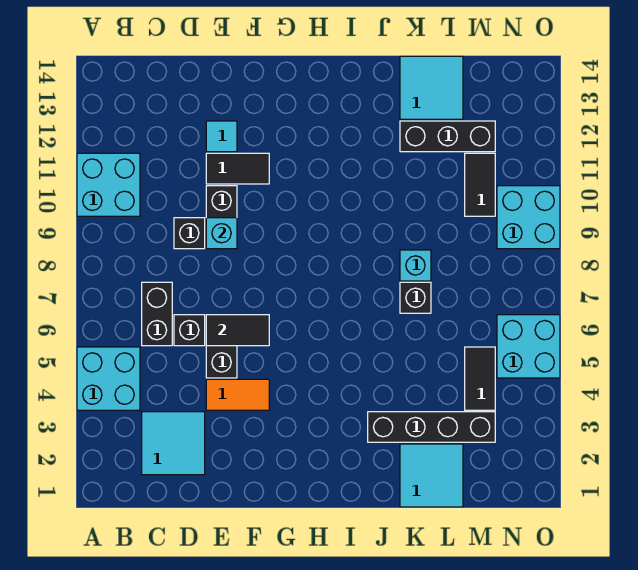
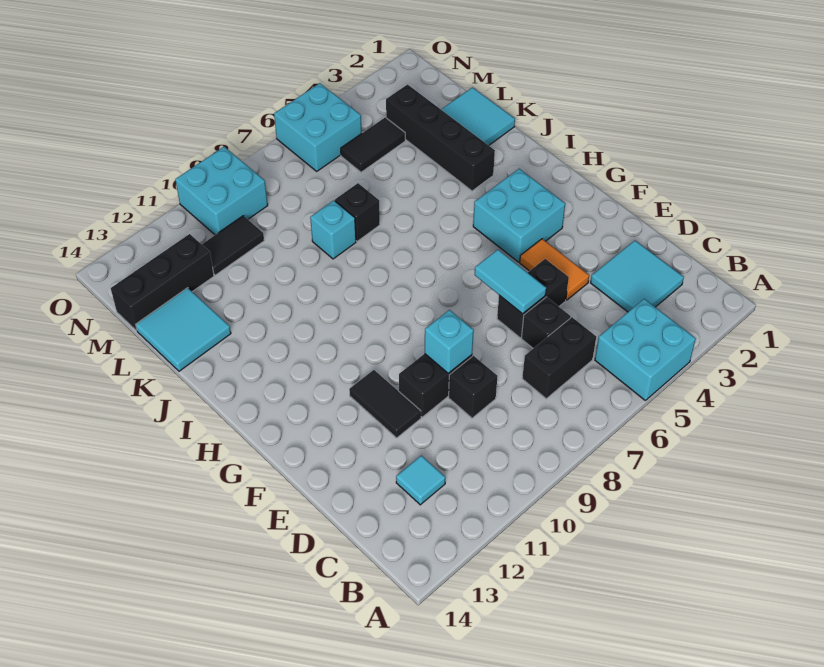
cyan brick A10:B11 level 1 -> cyan brick G3:H4 level 1
black tile E6:F6 level 2 -> cyan tile E6:F6 level 2
cyan tile E12 level 1 -> cyan tile C12 level 1
black brick K12:M12 level 1 -> black brick M12:M14 level 1

